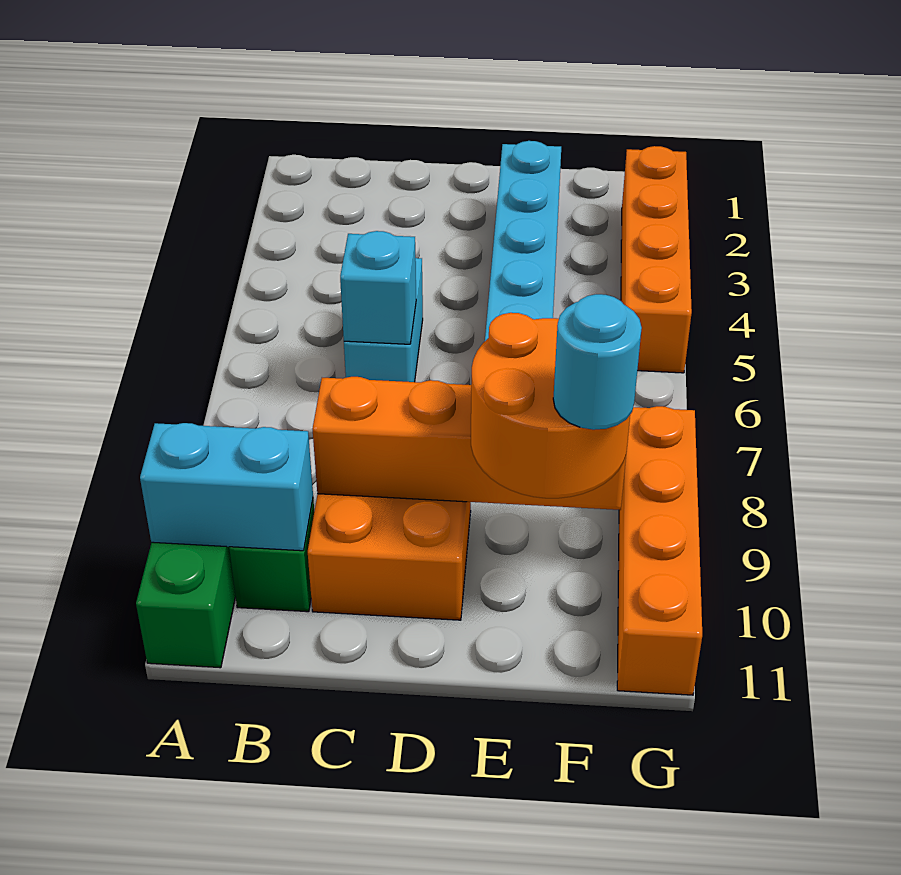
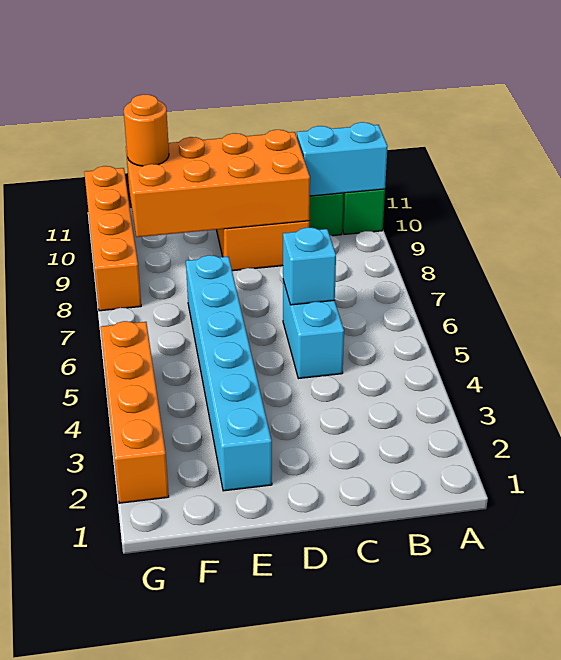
orange brick C9:F9 level 2 -> orange brick C9:F10 level 2
orange round brick E9:F10 level 3 -> orange round brick F10 level 3
cyan round brick F10 level 4 -> none

